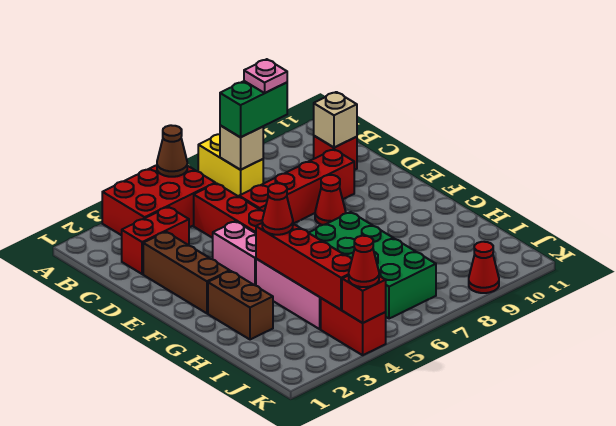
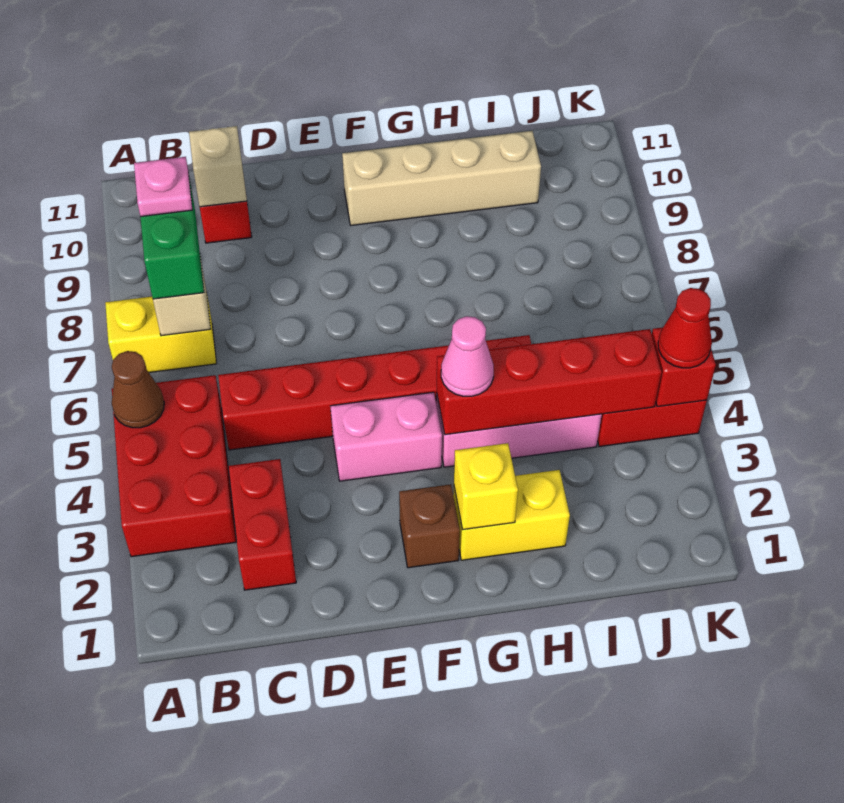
brown brick D2:F2 level 1 -> brown brick F2 level 1
red brick D6:D9 level 1 -> none
red cone E8 level 1 -> none
none -> tan brick F10:I10 level 1
brown brick G2:H2 level 1 -> yellow brick G2:H2 level 1
none -> yellow brick G2 level 2
red cone G4 level 3 -> pink cone G4 level 3
green brick G6:J7 level 1 -> none
red cone K9 level 1 -> none

